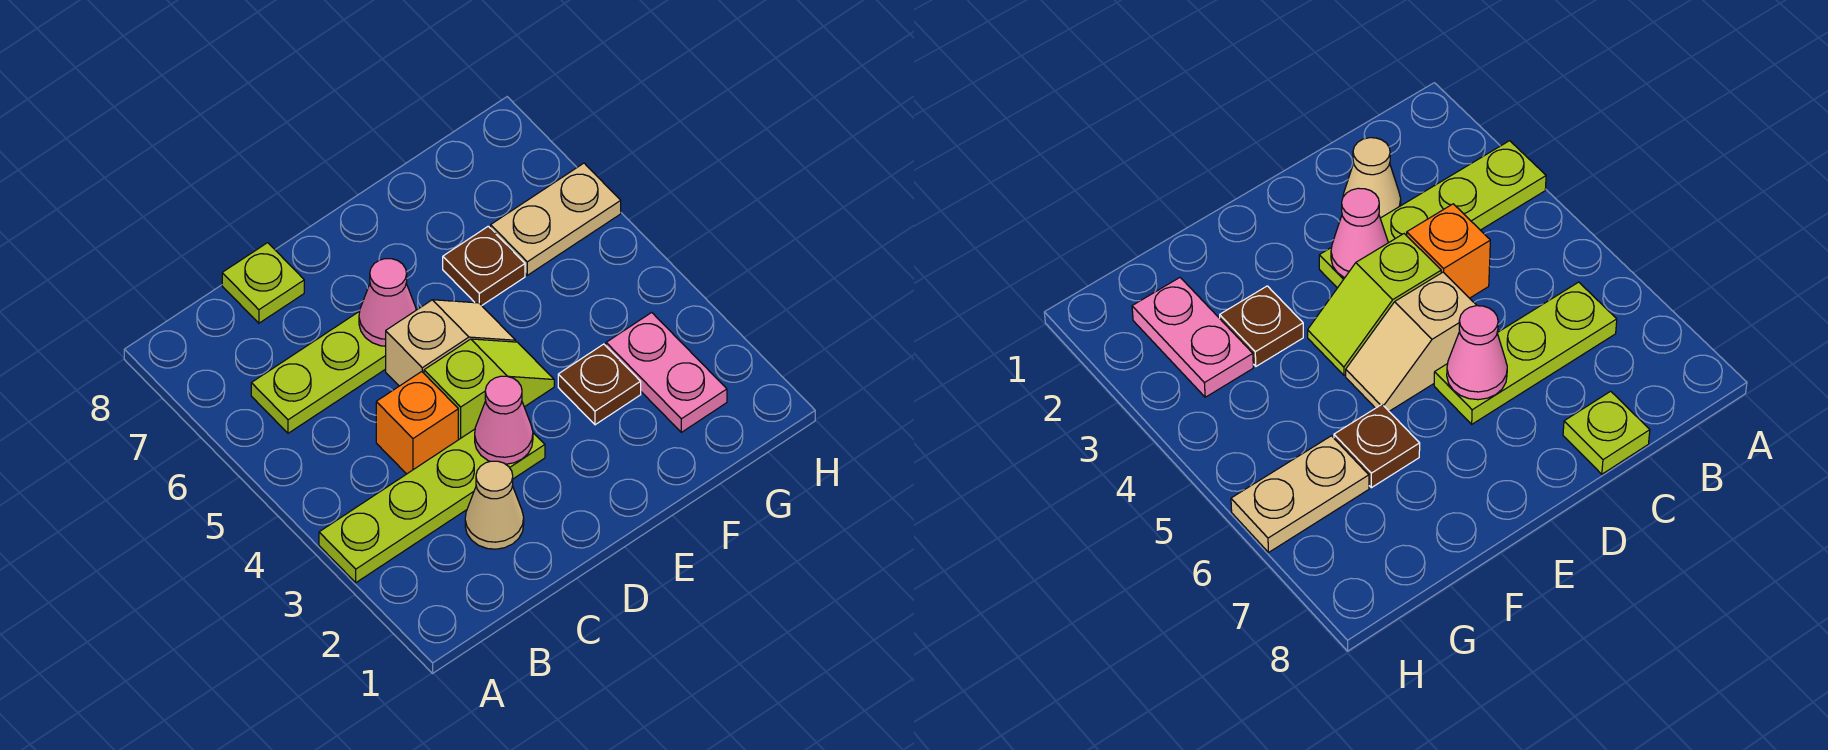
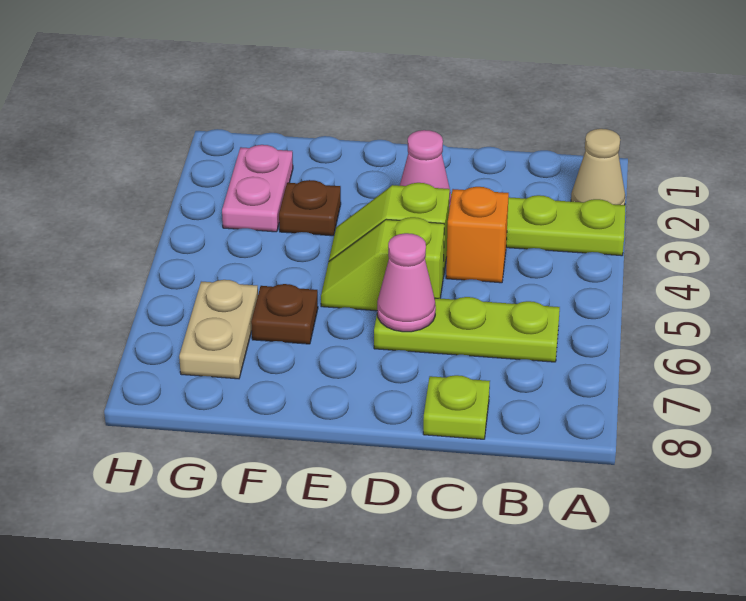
tan cone C2 level 1 -> tan cone A2 level 1
tan slope D5:E5 level 1 top D -> lime slope D5:E5 level 1 top D
tan plate G6:H6 level 1 -> tan plate G6:G7 level 1

